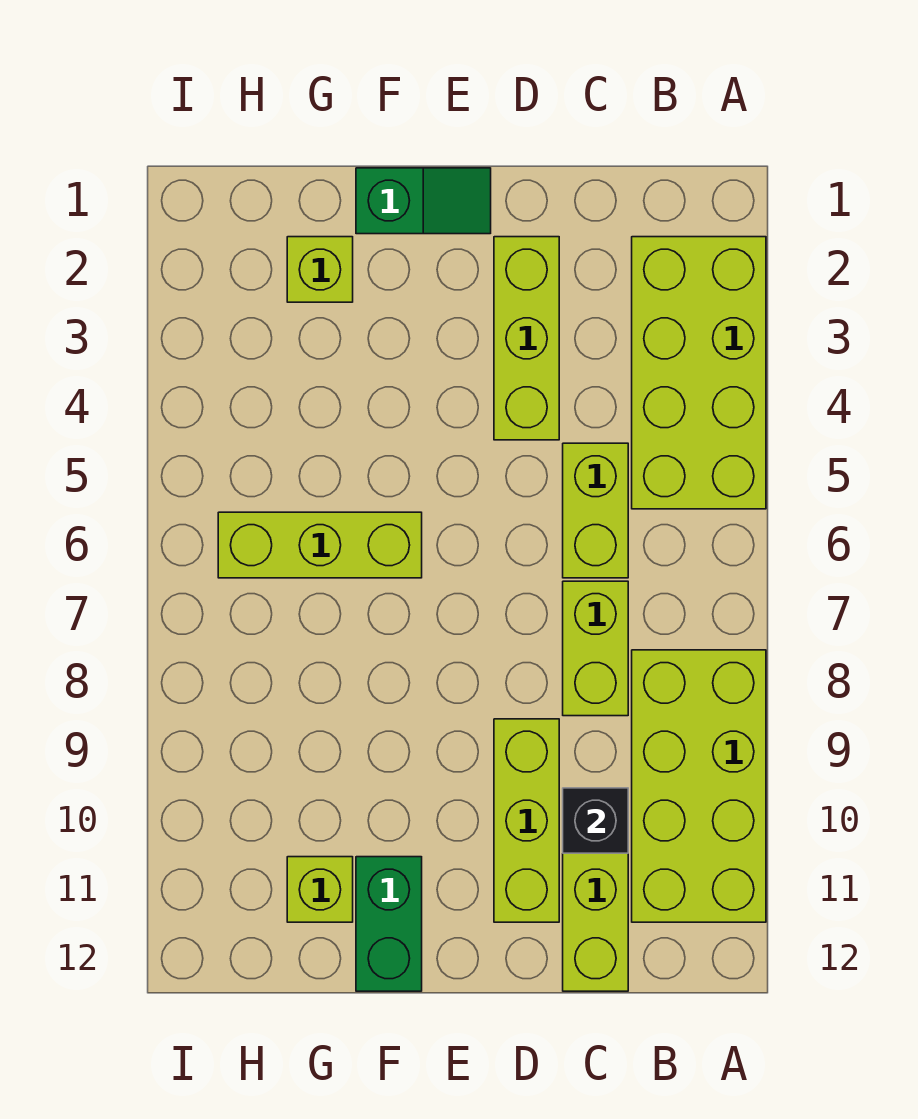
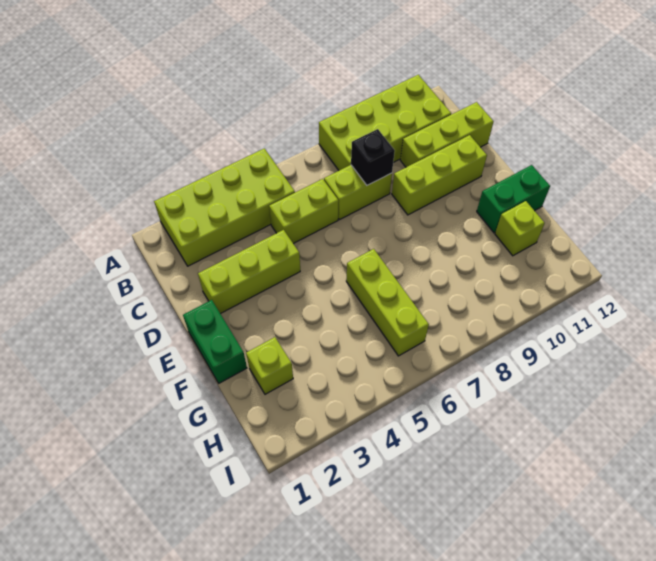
black brick C10 level 2 -> black brick C8 level 2
green slope E1:F1 level 1 top F -> green brick E1:F1 level 1

